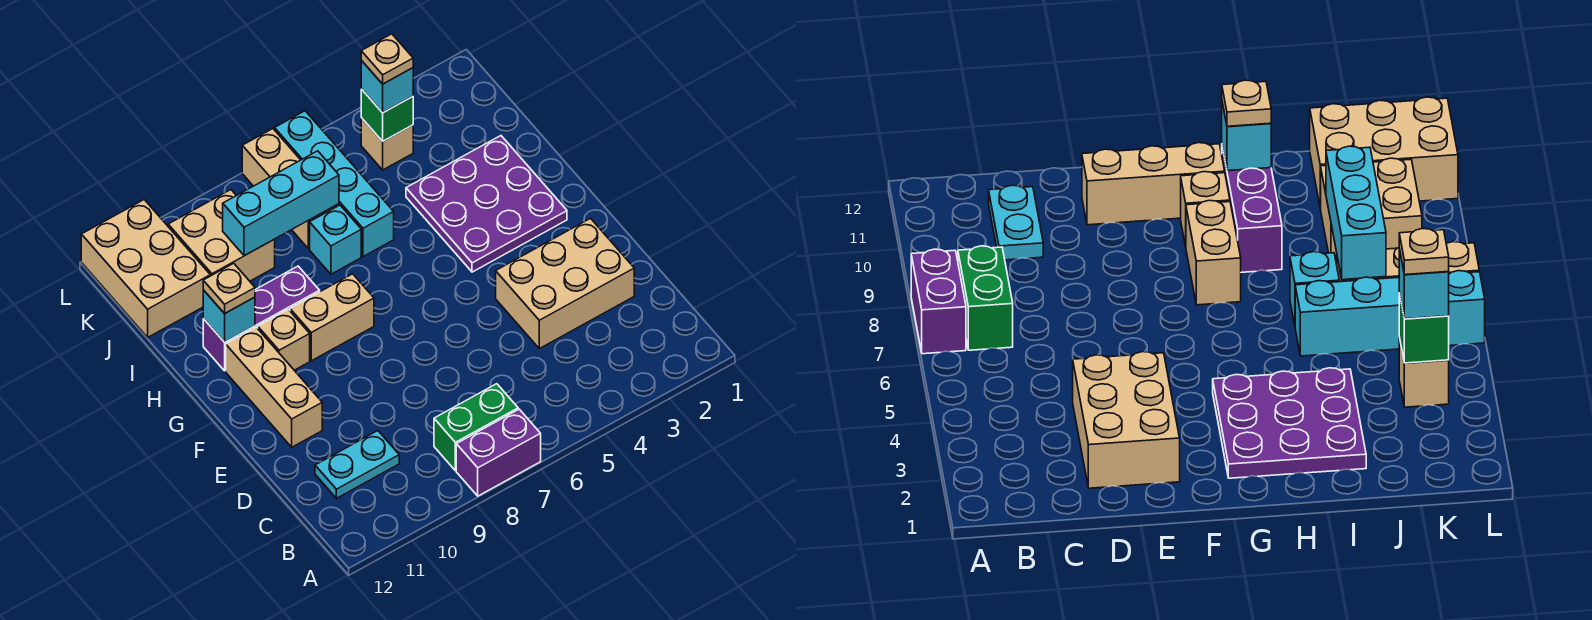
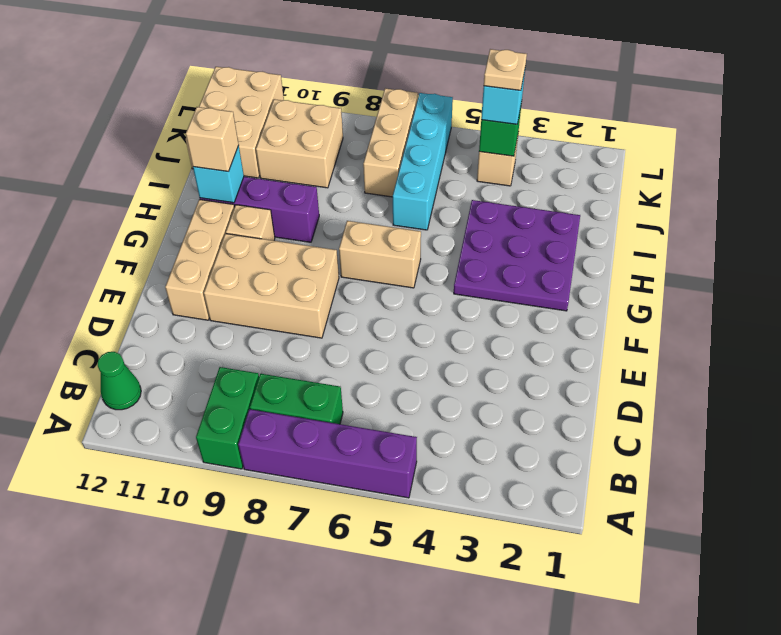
purple brick A7:A8 level 1 -> purple brick A5:A8 level 1
none -> green brick A9:B9 level 1
none -> green cone B12 level 1
cyan plate C10:C11 level 1 -> none
tan brick D2:E4 level 1 -> tan brick E8:F10 level 1
tan brick G8:G9 level 1 -> tan brick G6:G7 level 1
tan plate H11 level 3 -> tan brick H11 level 3
cyan brick I7 level 1 -> none
cyan brick J7:J9 level 2 -> none

